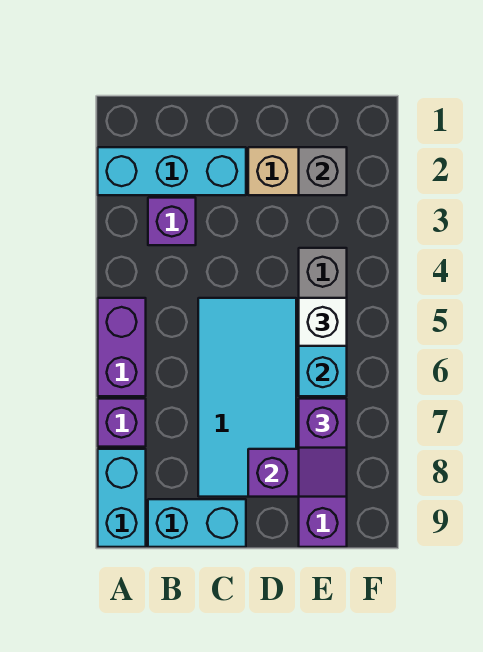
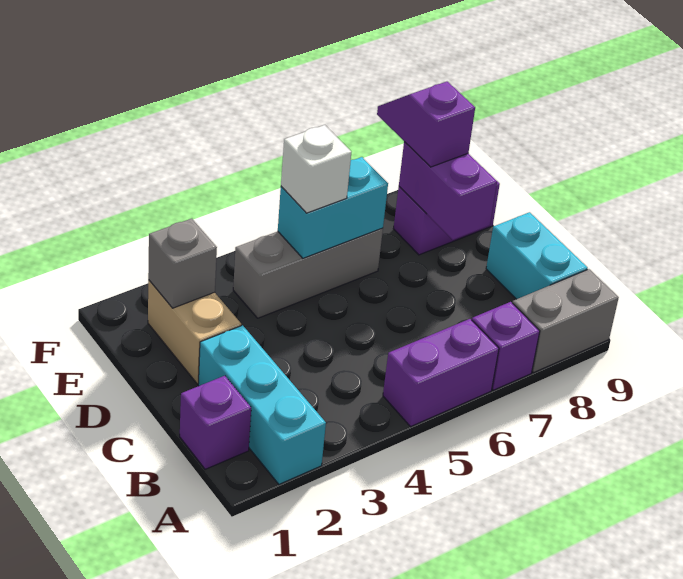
cyan brick A8:A9 level 1 -> grey brick A8:A9 level 1
purple brick B3 level 1 -> purple brick B1 level 1
cyan tile C5:D8 level 1 -> none
purple slope E7:E8 level 3 top 7 -> purple slope E8:F8 level 3 top E

